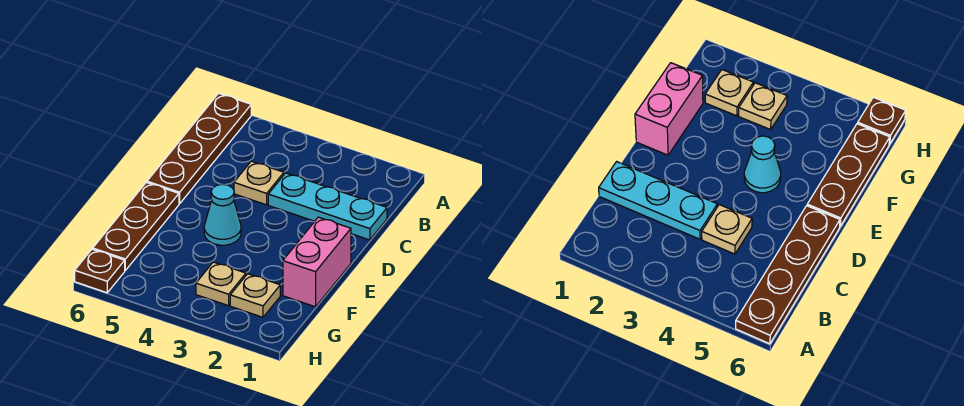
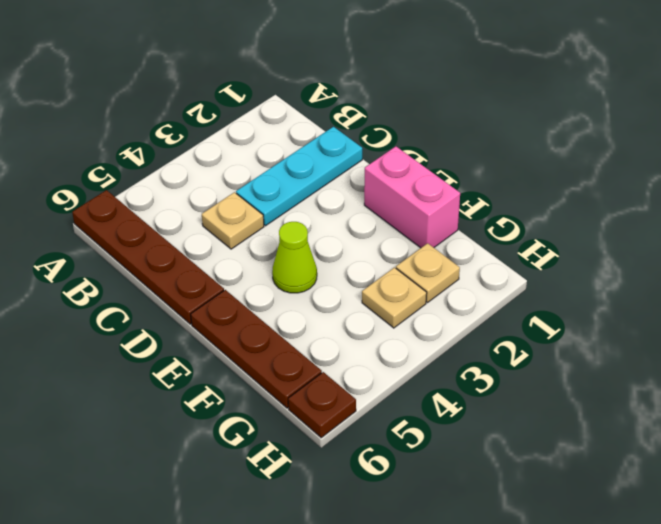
cyan cone E4 level 1 -> lime cone E4 level 1

